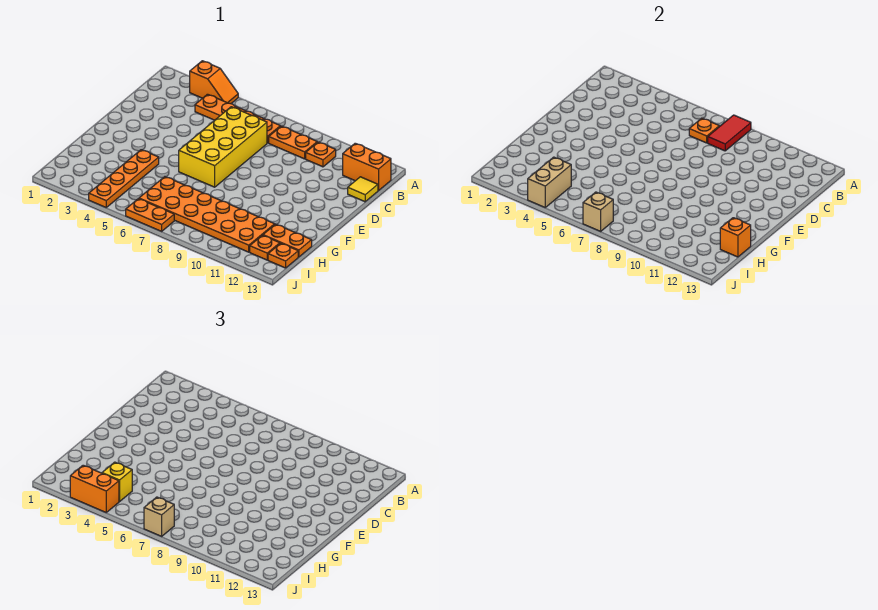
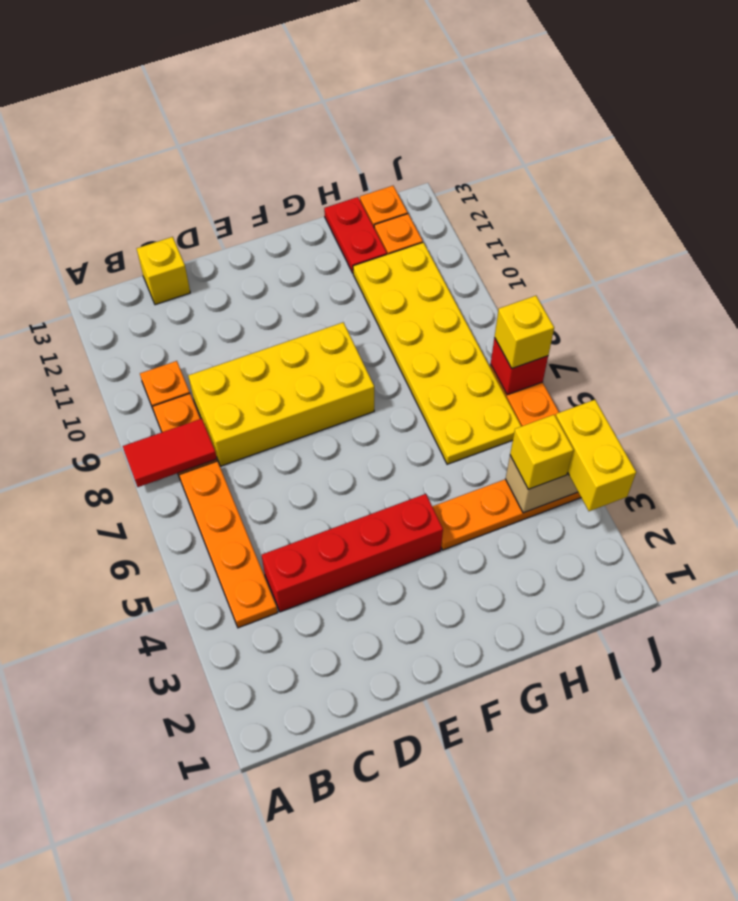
orange slope A3:A4 level 1 top 3 -> none
orange plate B7 level 2 -> none
orange brick B12:B13 level 1 -> none
none -> red brick C4:F4 level 1
yellow brick C6:F7 level 1 -> yellow brick C8:F9 level 1
yellow tile C13 level 1 -> yellow brick C13 level 1
orange plate H6:I11 level 1 -> yellow plate H6:I11 level 1
orange plate H12:H13 level 1 -> red plate H12:H13 level 1
orange brick H13 level 2 -> none
orange brick J3:J4 level 3 -> yellow brick J3:J4 level 3
tan brick J7 level 2 -> red brick J7 level 2
tan brick J7 level 3 -> yellow brick J7 level 3

